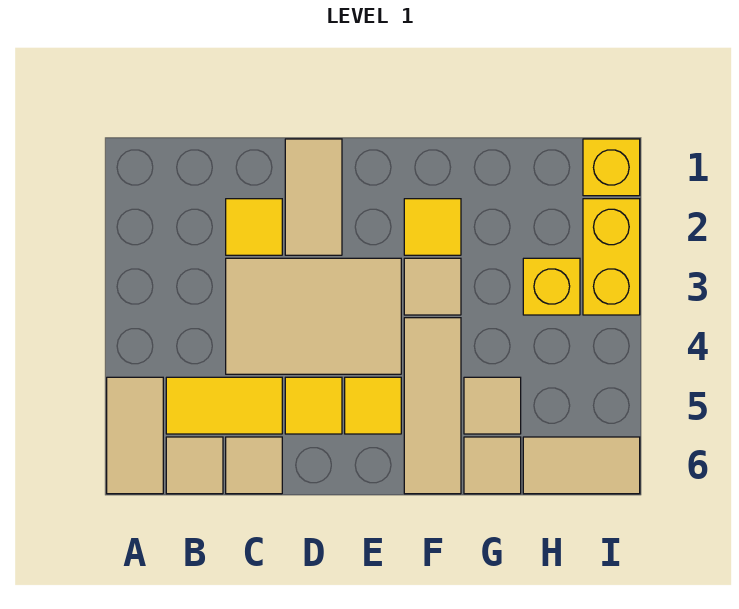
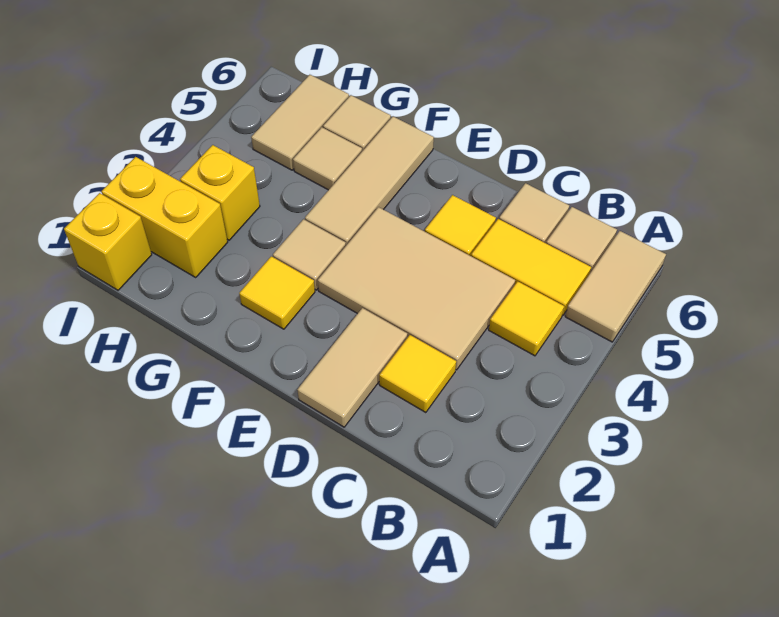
yellow tile E5 level 1 -> yellow tile B4 level 1
tan tile H6:I6 level 1 -> tan tile H5:H6 level 1
yellow brick I2:I3 level 1 -> yellow brick H2:I2 level 1

